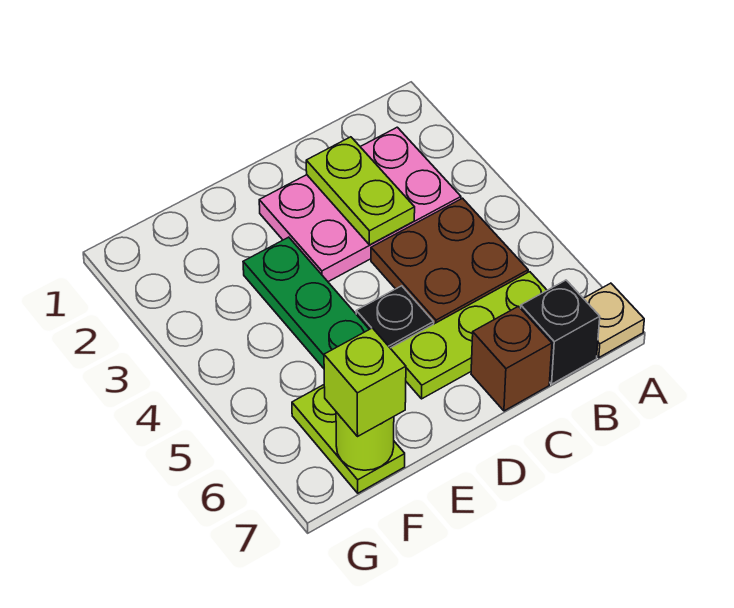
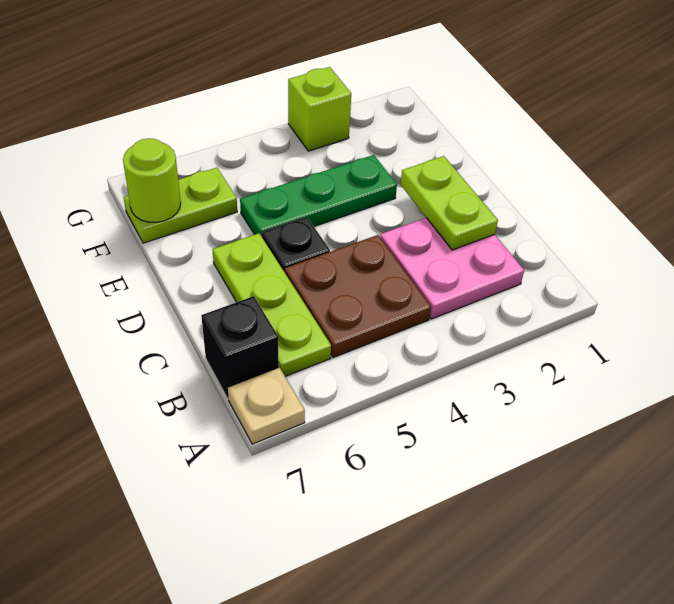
pink plate B2:D3 level 1 -> pink plate B2:C3 level 1
lime plate C2:C3 level 2 -> lime plate C2:D2 level 2
brown brick C7 level 1 -> none
lime brick F7 level 3 -> lime brick G3 level 1

